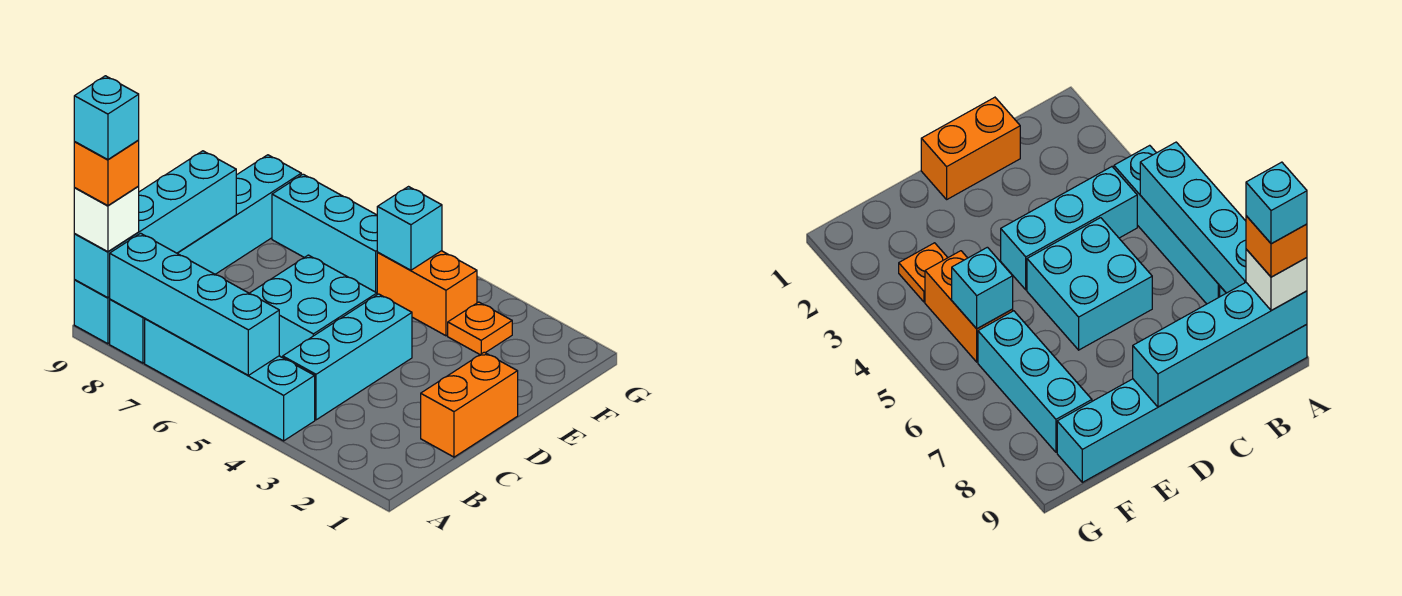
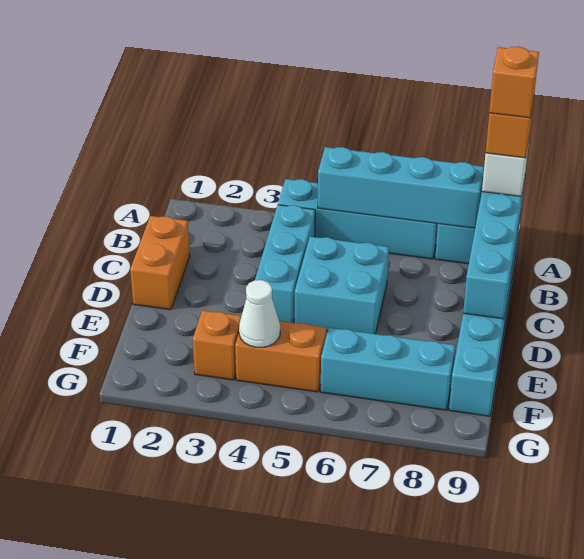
cyan brick A9 level 5 -> orange brick A9 level 5
orange plate F3 level 1 -> orange brick F3 level 1
none -> white cone F4 level 2
cyan brick F5 level 2 -> none

